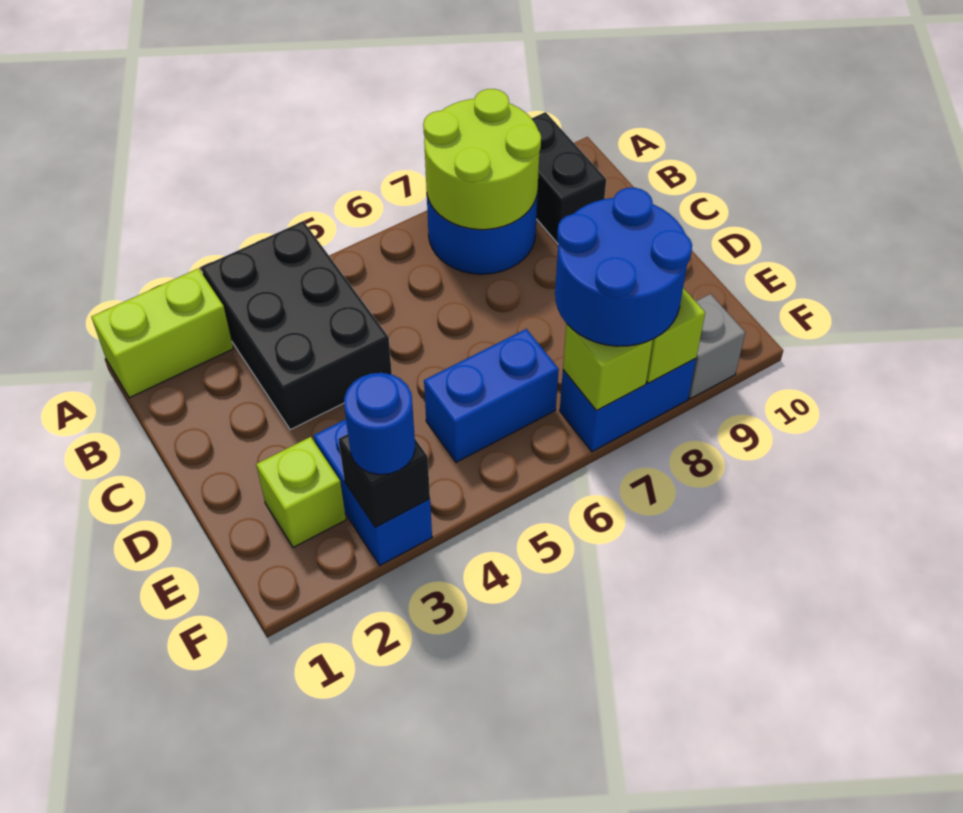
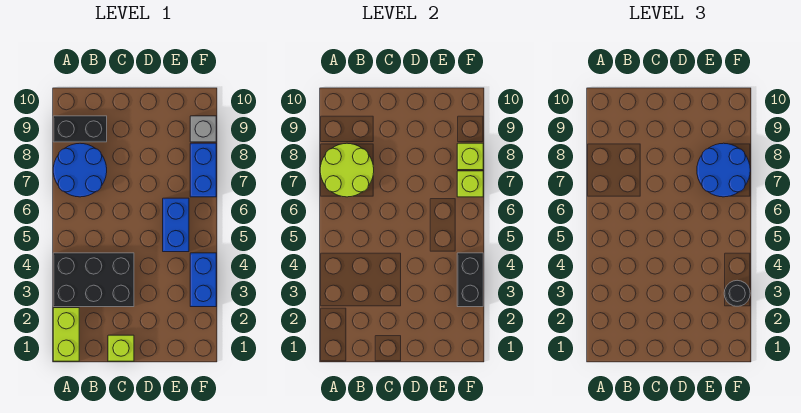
lime brick E2 level 1 -> lime brick C1 level 1
blue brick E3:F3 level 1 -> blue brick F3:F4 level 1
black brick F3 level 2 -> black brick F3:F4 level 2
blue round brick F3 level 3 -> black round brick F3 level 3

